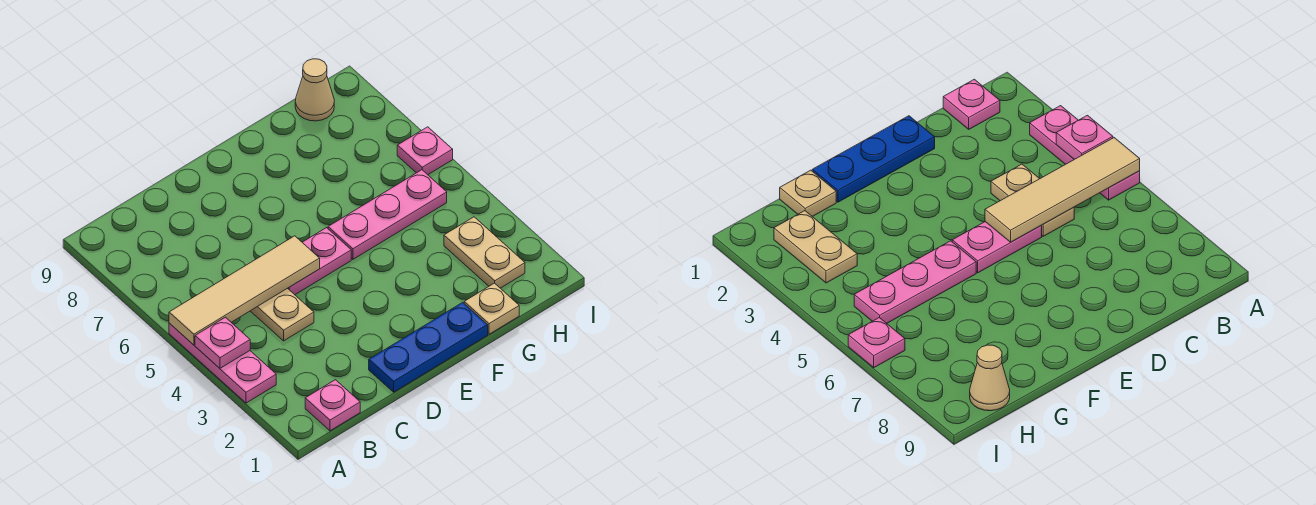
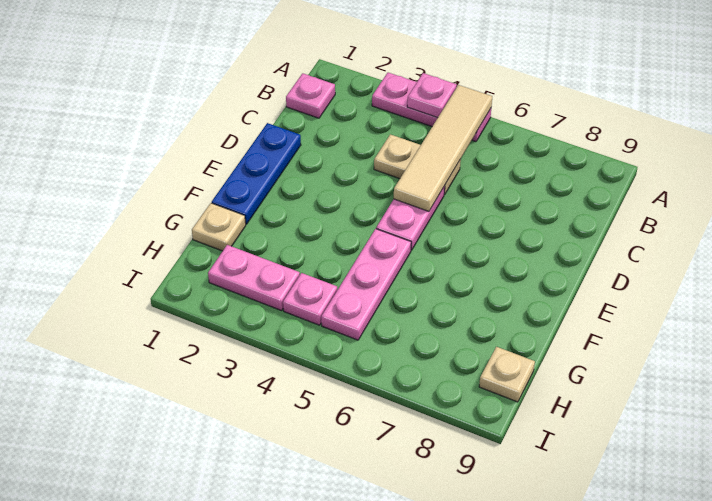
tan plate H2:H3 level 1 -> pink plate H2:H3 level 1
tan cone H9 level 1 -> tan plate H9 level 1
pink plate I6 level 1 -> pink plate H4 level 1

